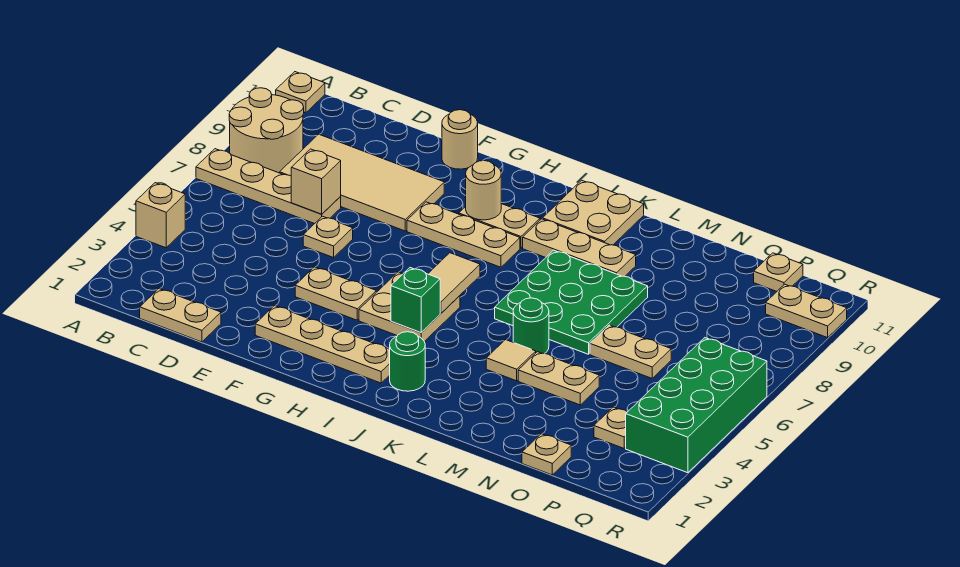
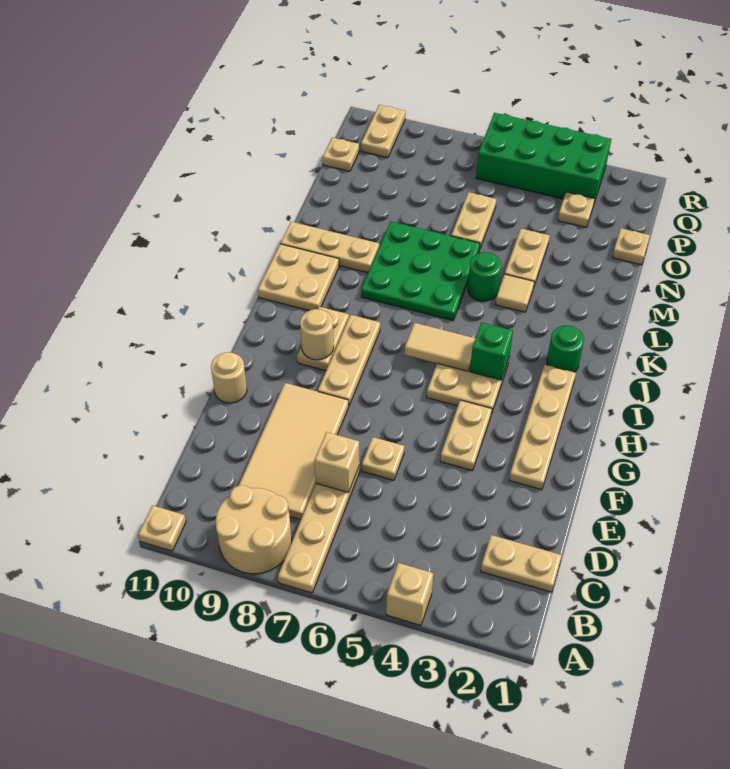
tan plate C1:D1 level 1 -> tan plate C1:C2 level 1
tan plate J9:L9 level 1 -> tan plate L9:L11 level 1

